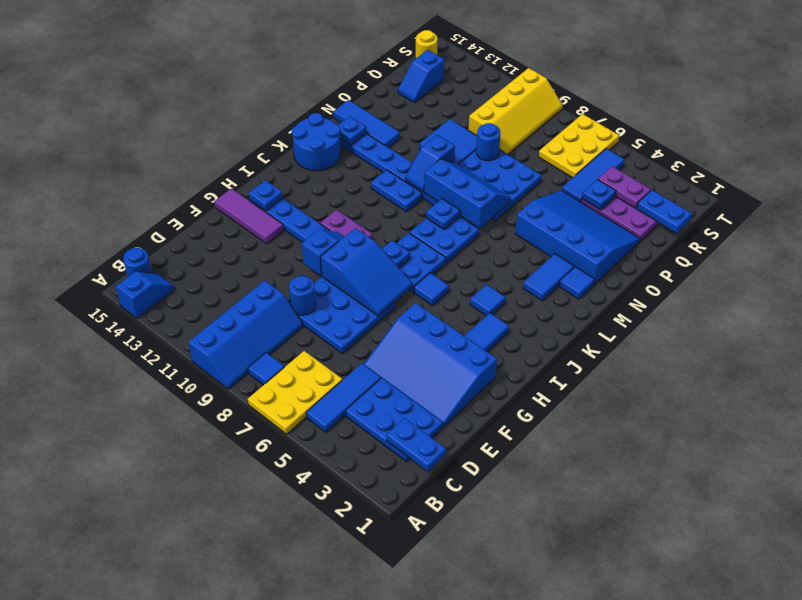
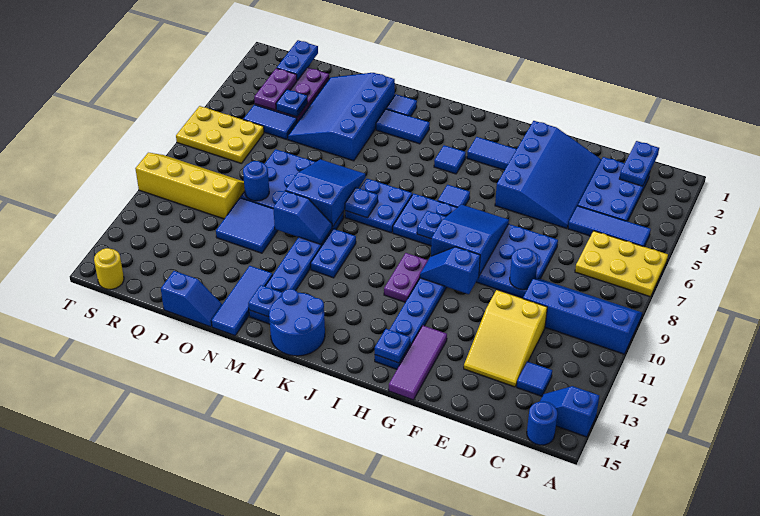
blue tile B8 level 1 -> blue tile C13 level 1
none -> yellow slope D11:E13 level 1 top 11
blue slope M7:N9 level 2 top M -> blue slope M7:N9 level 2 top 9
blue tile Q5:S5 level 1 -> blue tile Q5:R5 level 1
blue slope Q14:R14 level 1 top R -> blue slope O15:P15 level 1 top P

